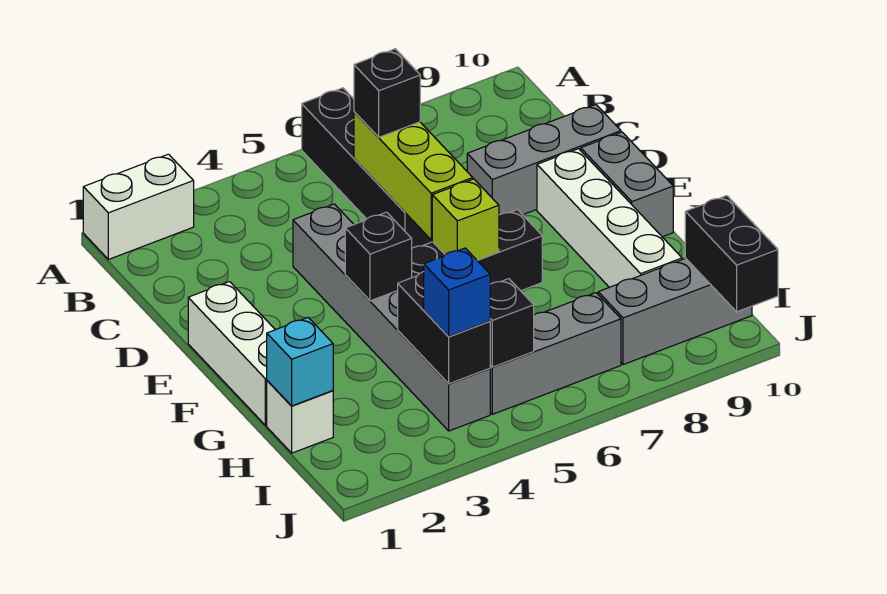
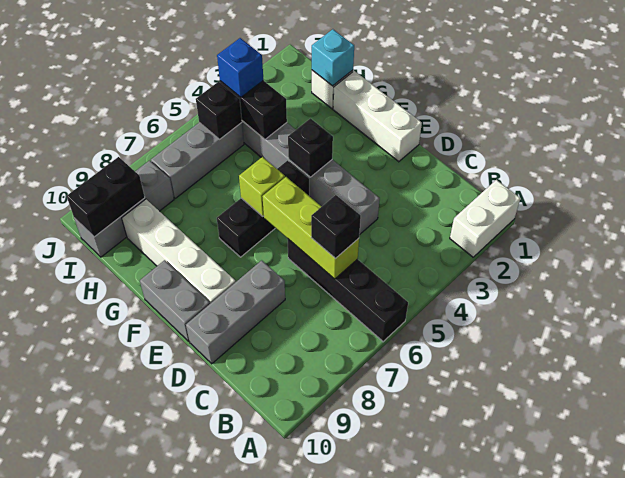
black brick I10:J10 level 2 -> black brick I9:I10 level 2

